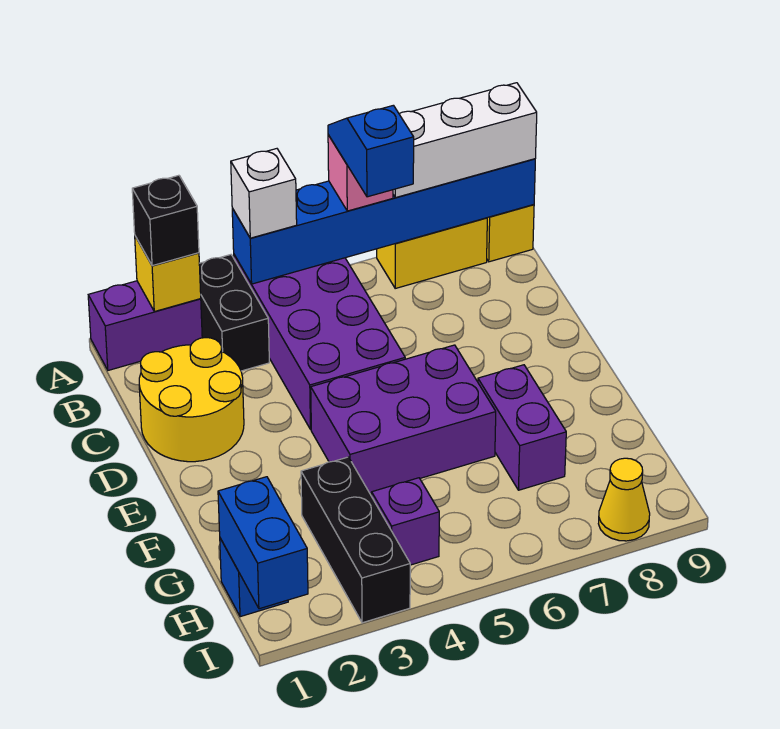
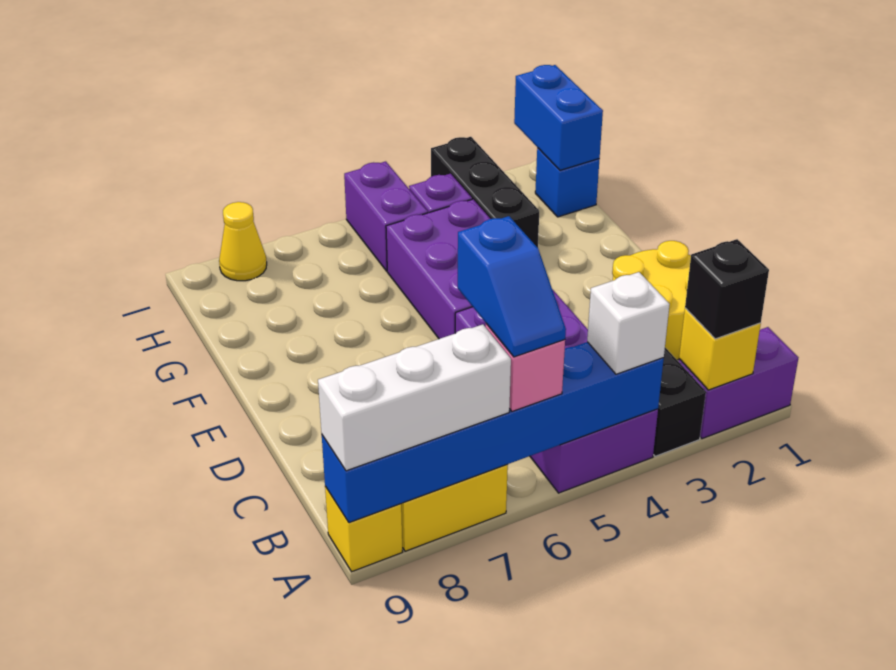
purple brick E4:F6 level 1 -> purple brick E4:G5 level 1
purple brick F7:G7 level 1 -> purple brick H5:I5 level 1

